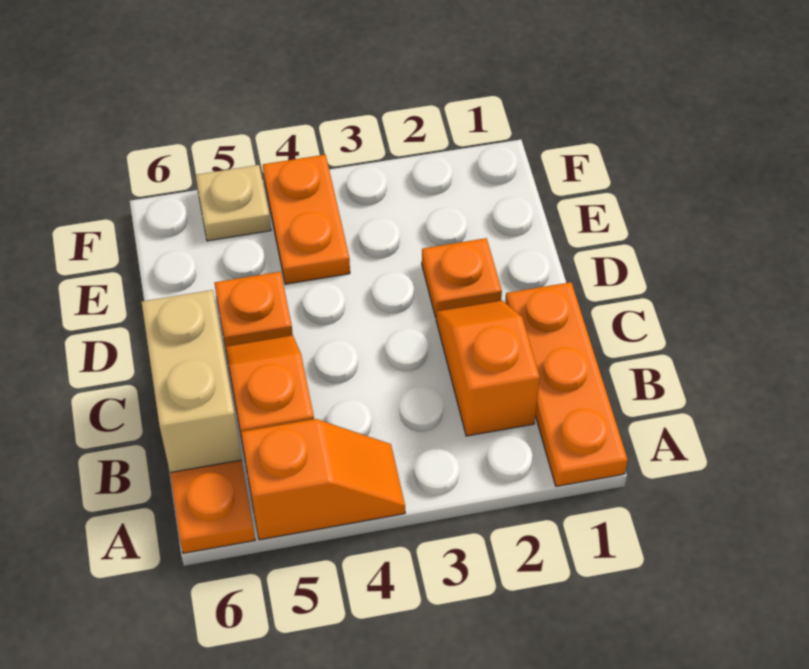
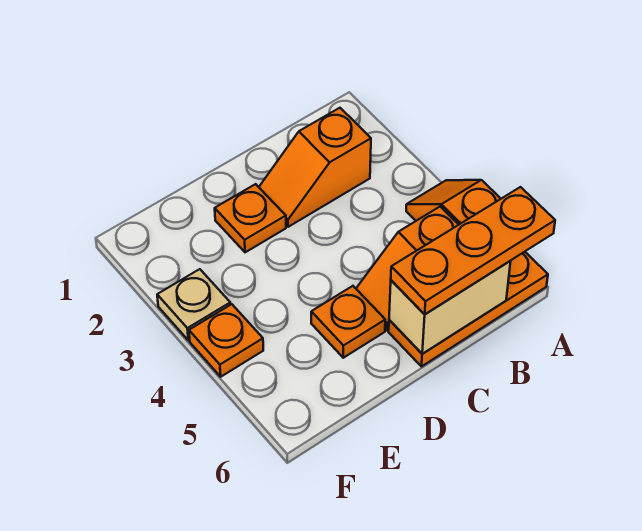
orange plate A1:C1 level 1 -> orange plate A6:C6 level 3
orange plate E4:F4 level 1 -> orange plate F4 level 1
tan plate F5 level 1 -> tan plate F3 level 1

